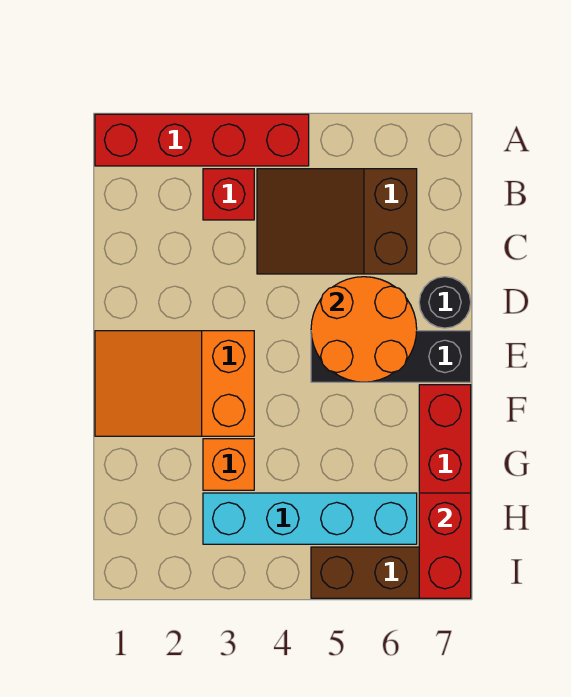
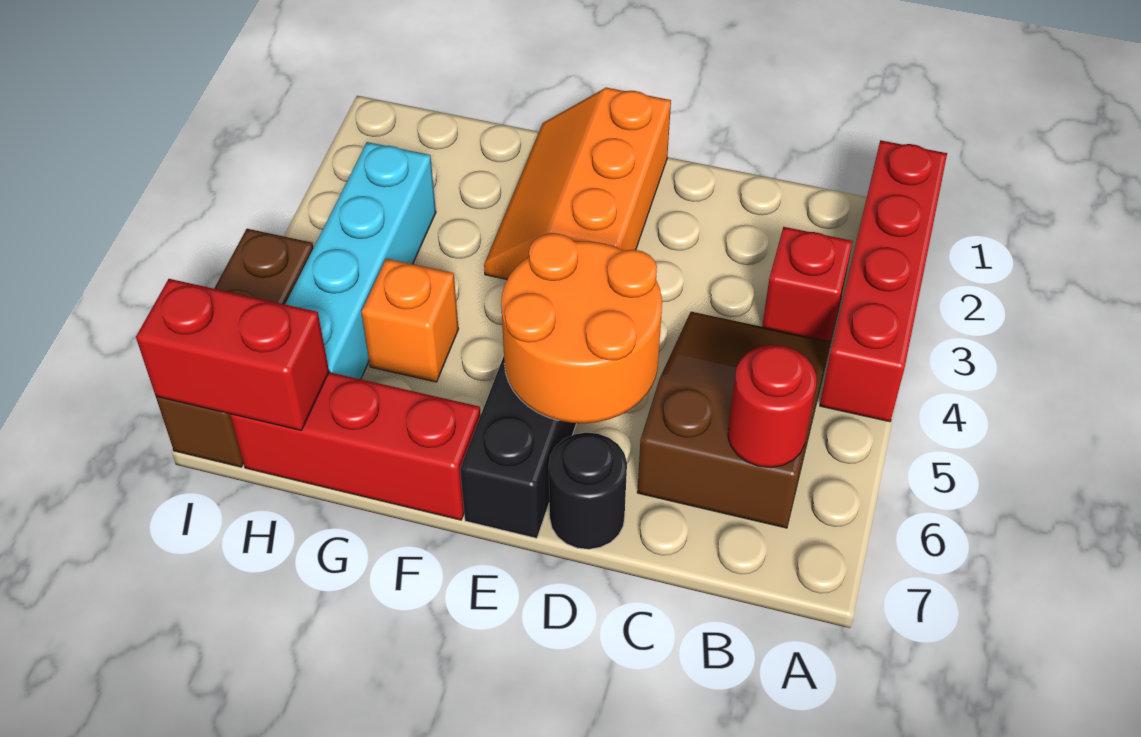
none -> red round brick B6 level 2
orange slope E1:F3 level 1 top 3 -> orange slope E1:F3 level 1 top E
orange brick G3 level 1 -> orange brick G5 level 1

